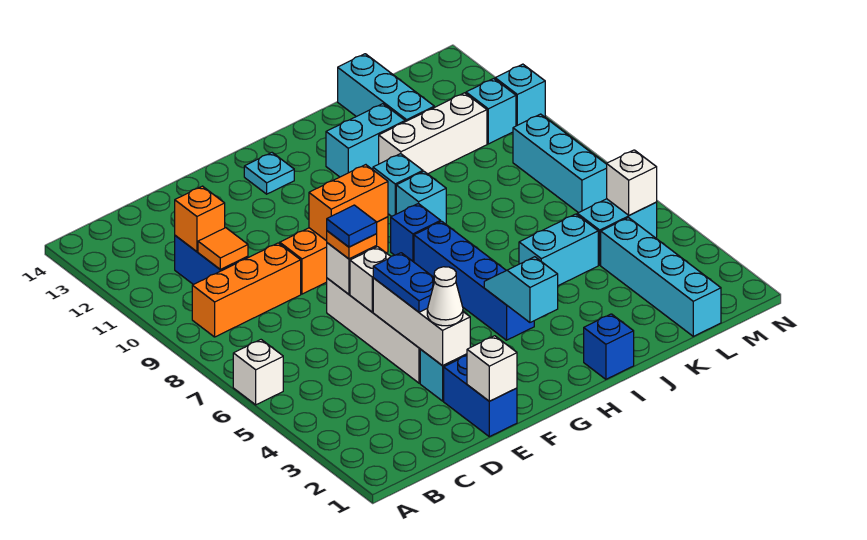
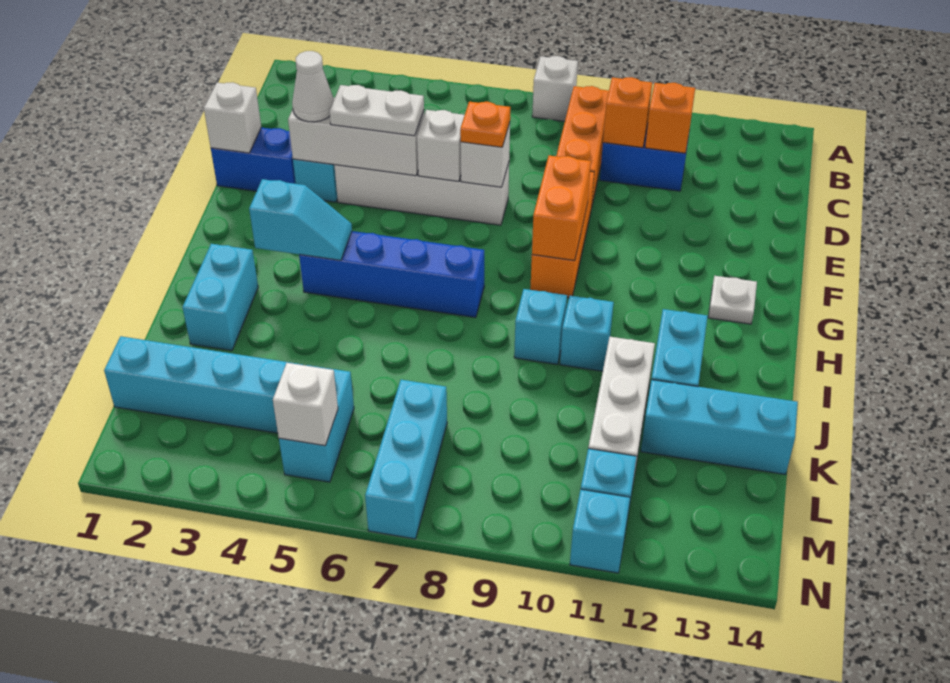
white brick A6 level 1 -> white brick A8 level 1
orange tile C10 level 2 -> orange brick C10 level 2
blue plate E4:E5 level 3 -> white plate E4:E5 level 3
blue tile E7 level 4 -> none
cyan plate G13 level 1 -> white plate G13 level 1
blue brick H8 level 1 -> none
blue brick I1 level 1 -> none
cyan brick J5:K5 level 1 -> cyan brick I2:J2 level 1
cyan brick M7:M9 level 1 -> cyan brick L7:N7 level 1

